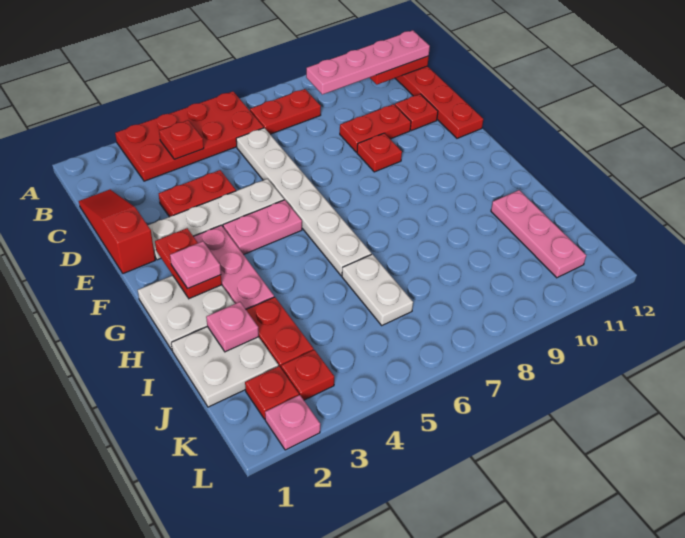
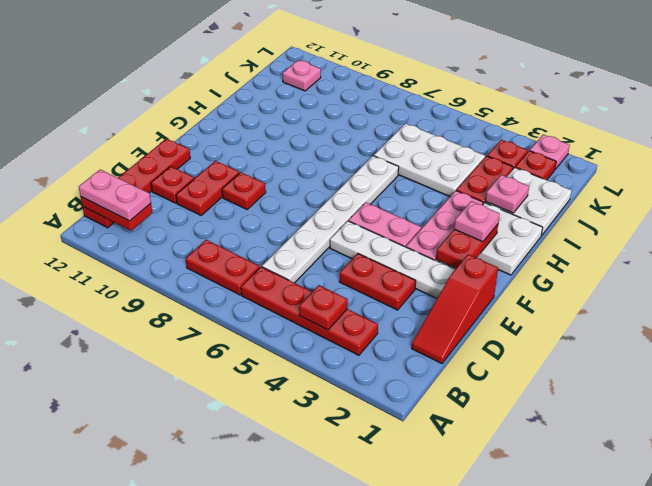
red plate A3:B6 level 1 -> red plate B3:B6 level 1
pink plate B9:B12 level 3 -> pink plate B11:B12 level 3
red plate D9:D10 level 1 -> red plate D10:E10 level 1
white plate I6:J6 level 1 -> white plate I4:J6 level 1
pink plate I11:K11 level 1 -> pink plate K11 level 1

